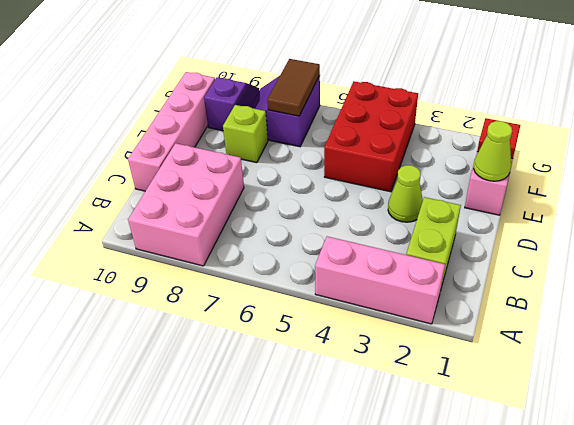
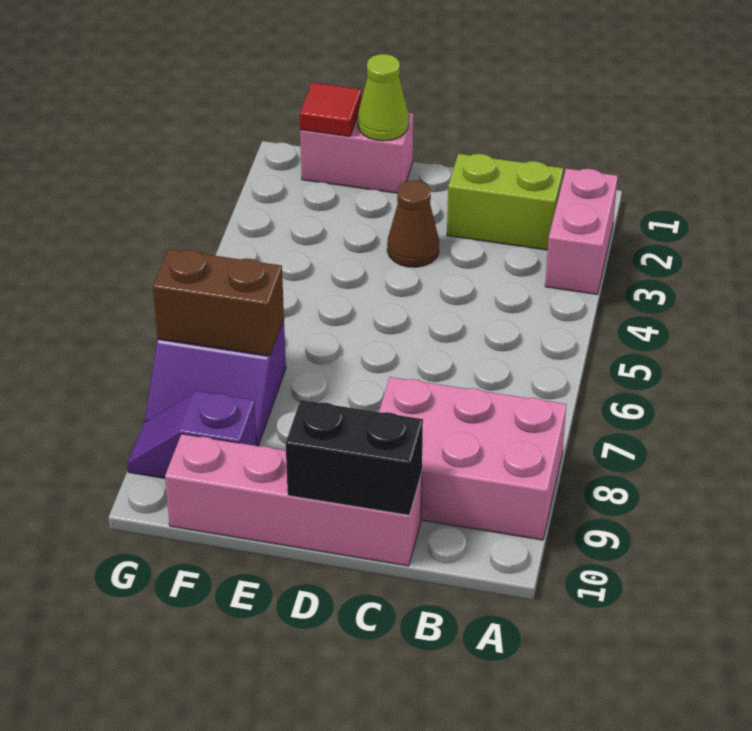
pink brick A2:A4 level 1 -> pink brick A2:A3 level 1
none -> black brick C10:D10 level 2
lime cone D3 level 1 -> brown cone D3 level 1
red brick E4:G5 level 1 -> none
lime brick E8 level 1 -> none
brown tile F7:G7 level 2 -> brown brick F7:G7 level 2

